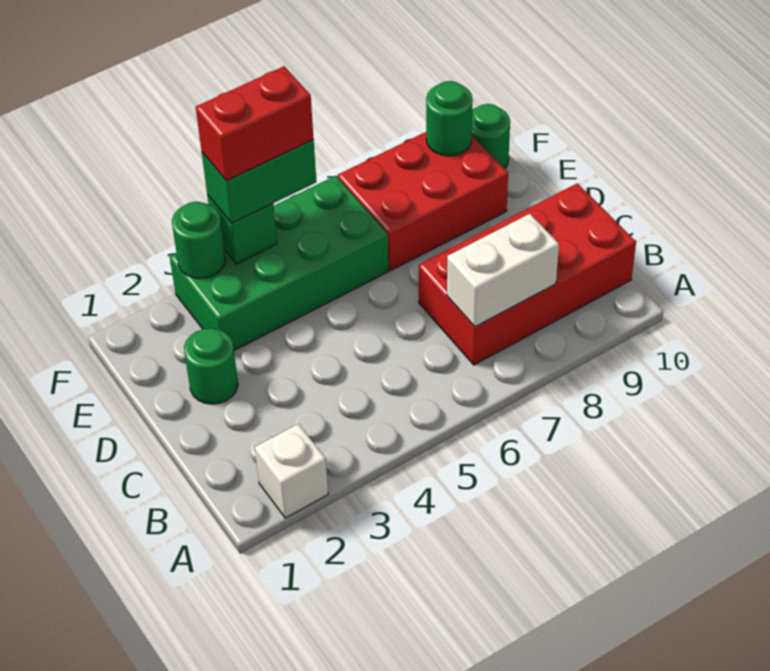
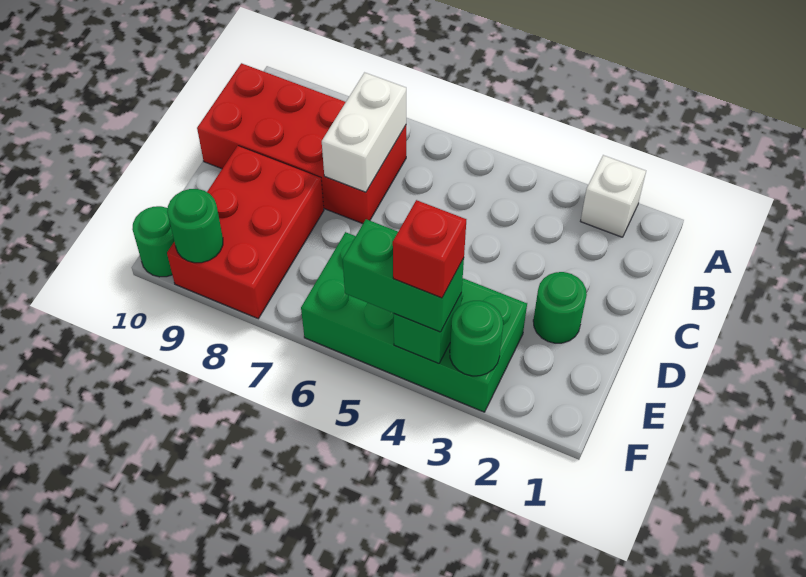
white brick B7:B8 level 2 -> white brick B7:C7 level 2
red brick E7:F9 level 1 -> red brick D8:F9 level 1
red brick F4:F5 level 4 -> red brick F4 level 4

